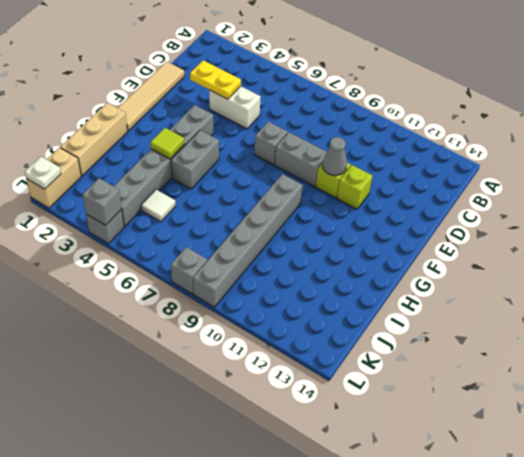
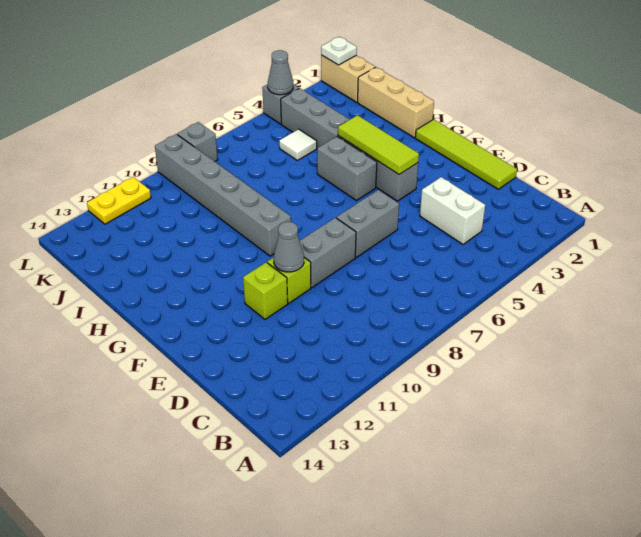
tan tile D1:G1 level 1 -> lime tile D1:G1 level 1
yellow plate D3:D4 level 2 -> yellow plate L11:L12 level 1
white brick D4:D5 level 1 -> white brick C4:D4 level 1
grey brick E7 level 1 -> grey brick E6:E7 level 1
lime tile H4 level 2 -> lime tile F4:H4 level 2
grey brick L4 level 2 -> grey cone L4 level 2

